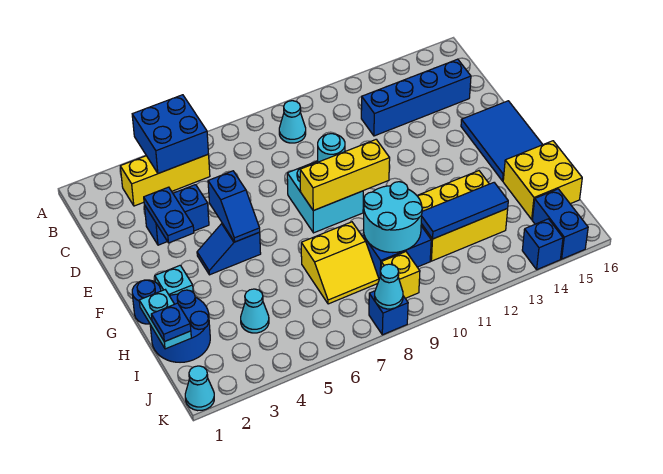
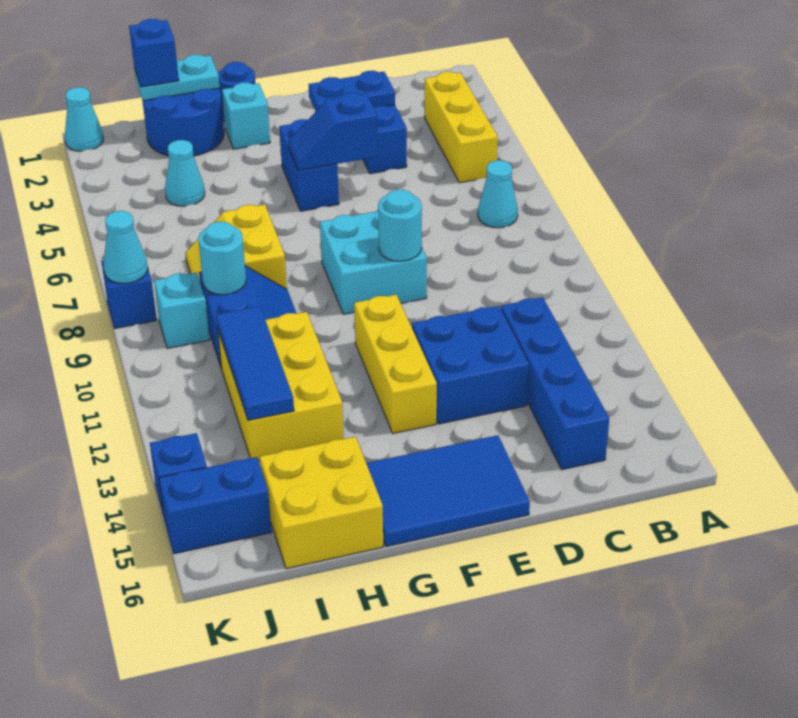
blue brick A4:B5 level 2 -> blue brick D12:E13 level 1
cyan cone B9 level 1 -> cyan cone B7 level 1
blue slope F4:F5 level 1 top 5 -> blue brick F4:F5 level 1
yellow brick F8:F10 level 2 -> yellow brick F11:F13 level 1
cyan round brick H9:I10 level 2 -> cyan round brick I9 level 2
blue plate I1 level 3 -> blue brick I1 level 3
yellow brick J9 level 1 -> cyan brick J9 level 1

